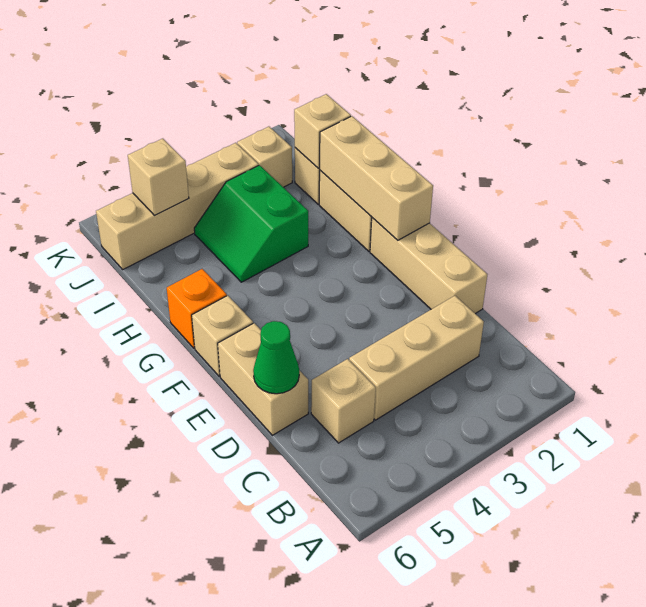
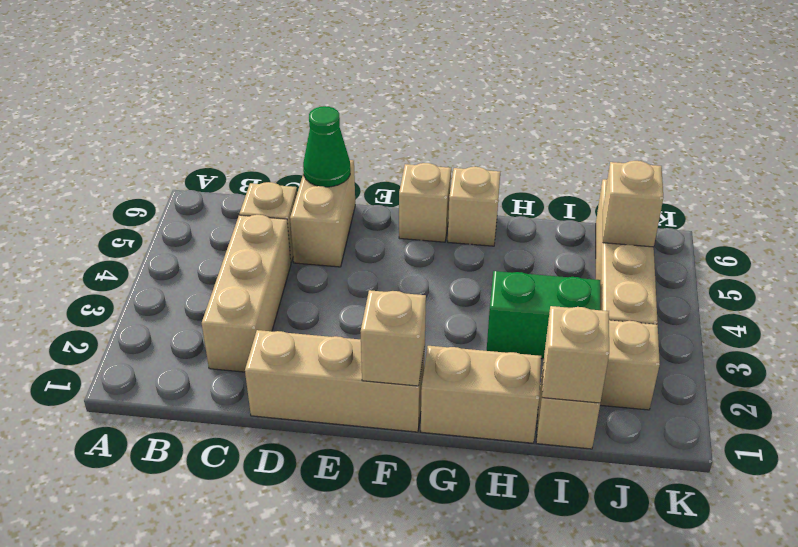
tan brick D6:E6 level 1 -> tan brick D5:D6 level 1
tan brick F1:H1 level 2 -> tan brick F1 level 2
orange brick G6 level 1 -> tan brick G6 level 1

